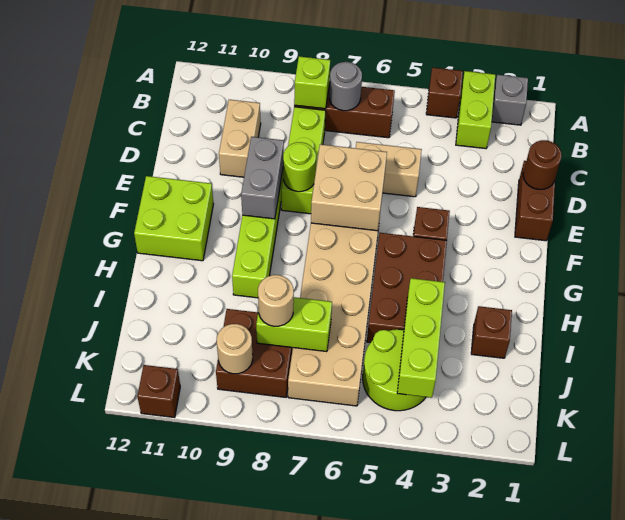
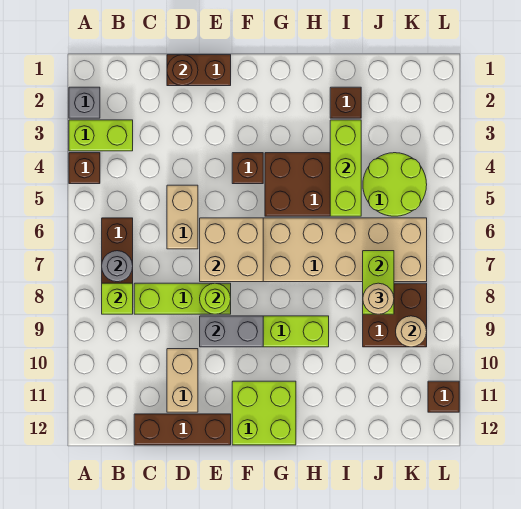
tan brick C10:D10 level 1 -> tan brick D10:D11 level 1
none -> brown brick C12:E12 level 1
lime brick I4:K4 level 2 -> lime brick I3:I5 level 2

